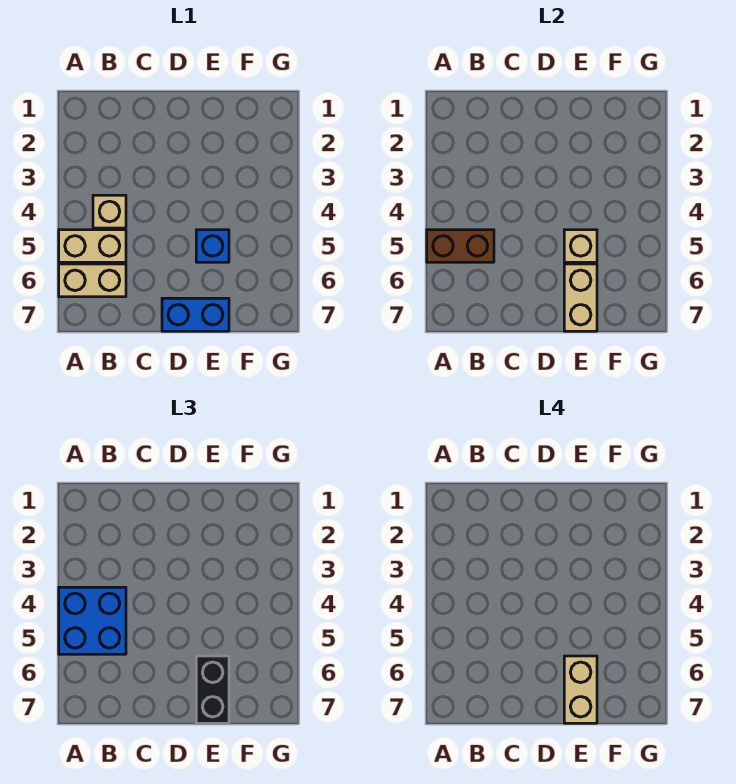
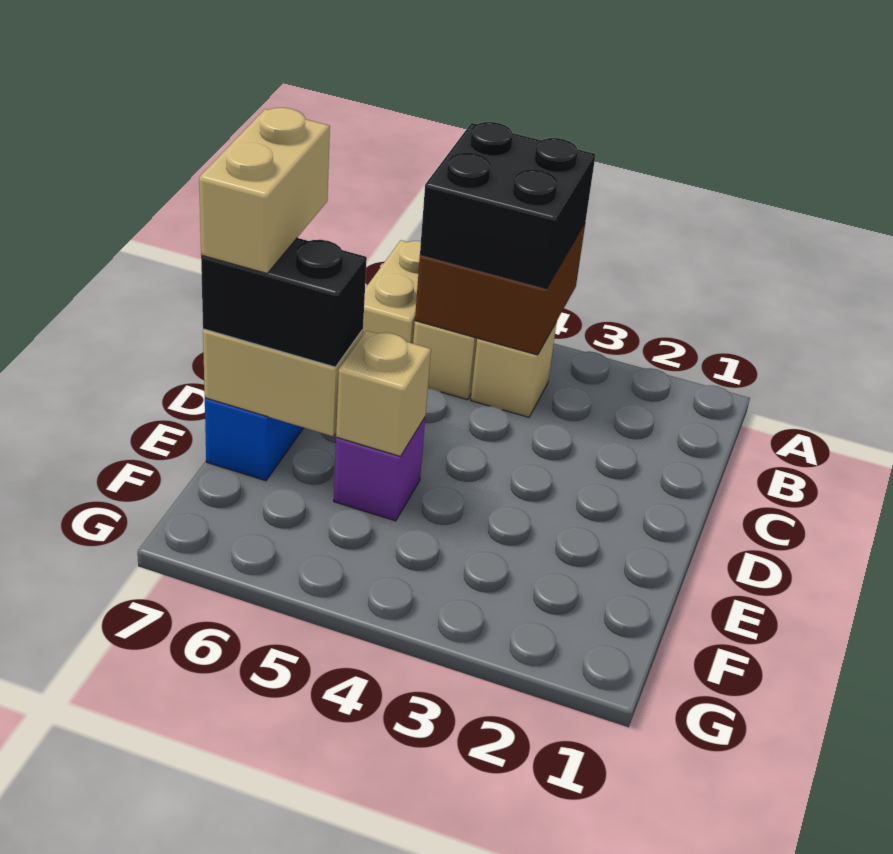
blue brick A4:B5 level 3 -> black brick A4:B5 level 3
brown brick A5:B5 level 2 -> brown brick A4:B5 level 2
blue brick E5 level 1 -> purple brick E5 level 1
tan brick E6:E7 level 4 -> tan brick D7:E7 level 4

